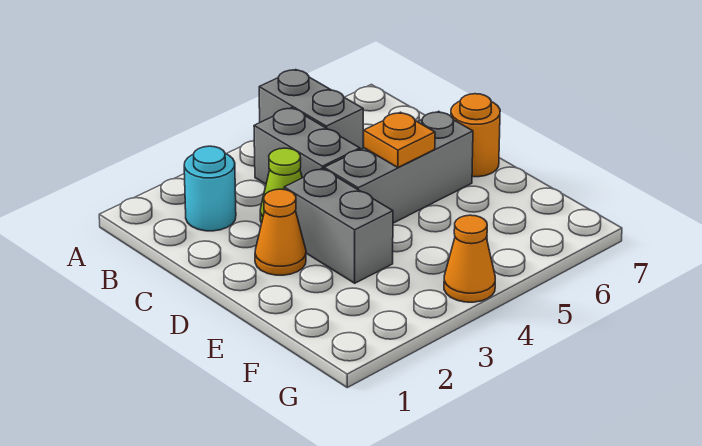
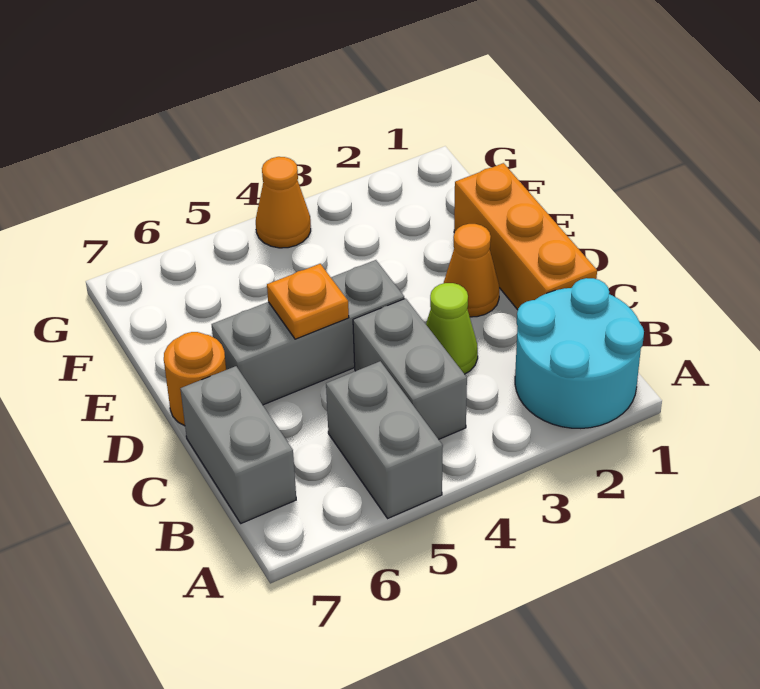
cyan round brick B2 level 1 -> cyan round brick A1:B2 level 1
none -> orange brick C1:E1 level 1
grey brick D3:E3 level 1 -> grey brick B7:C7 level 1

